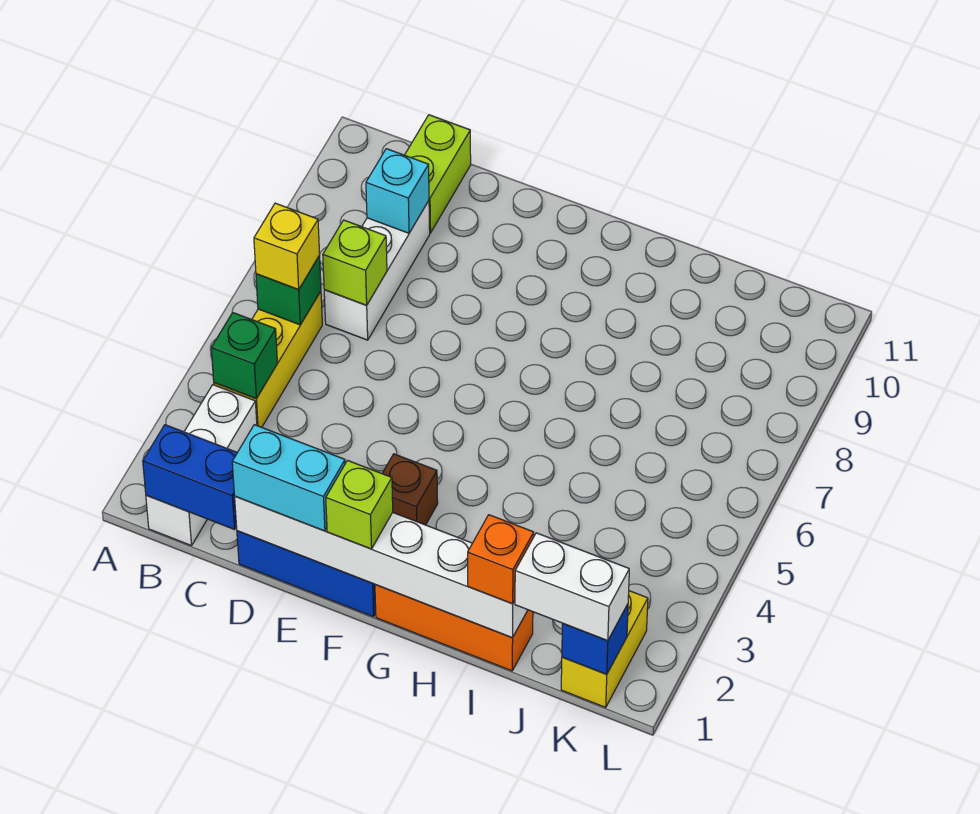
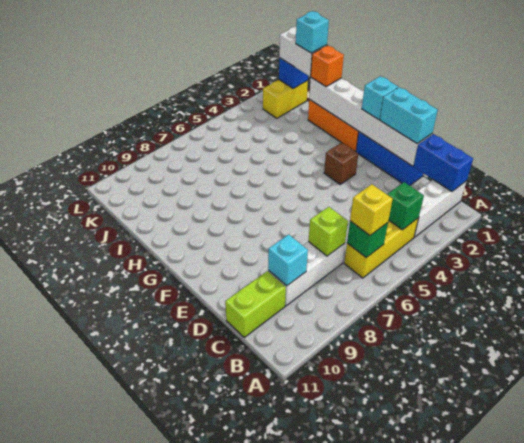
lime brick F1 level 3 -> cyan brick F1 level 3
none -> cyan brick J1 level 4

